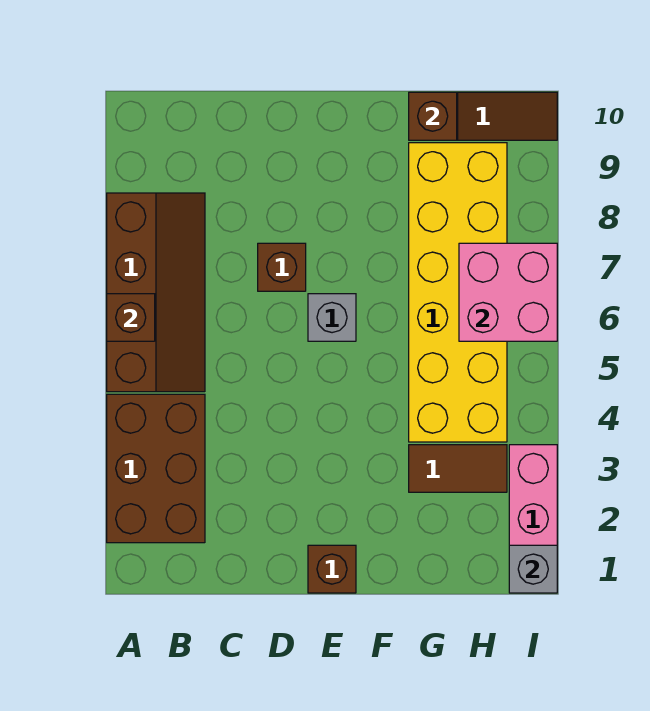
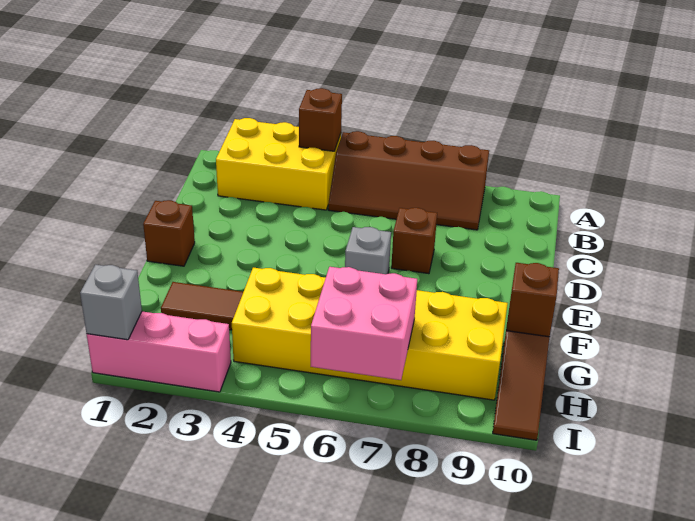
brown brick A2:B4 level 1 -> yellow brick A2:B4 level 1
brown brick A6 level 2 -> brown brick A4 level 2
brown tile G3:H3 level 1 -> brown tile G2:G3 level 1

